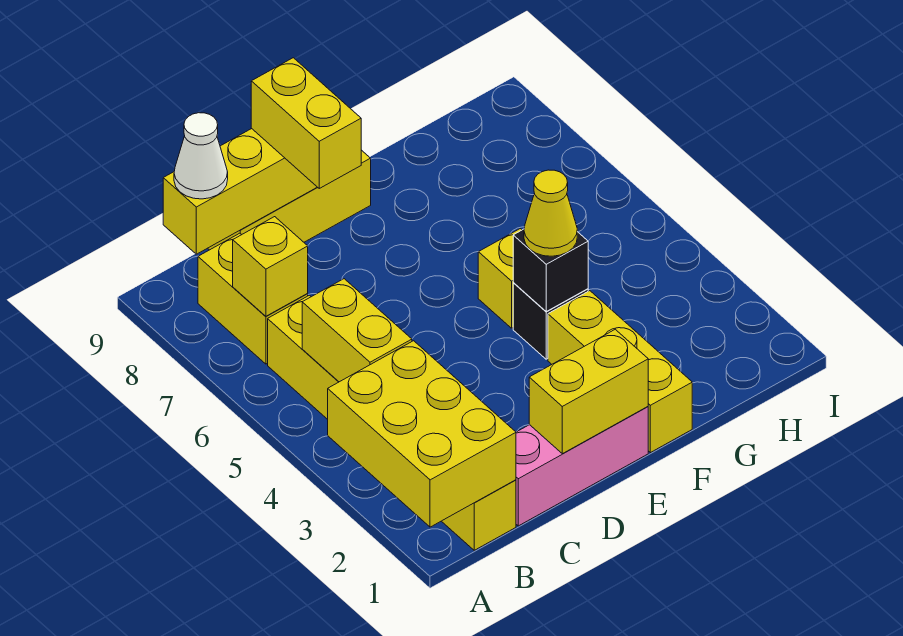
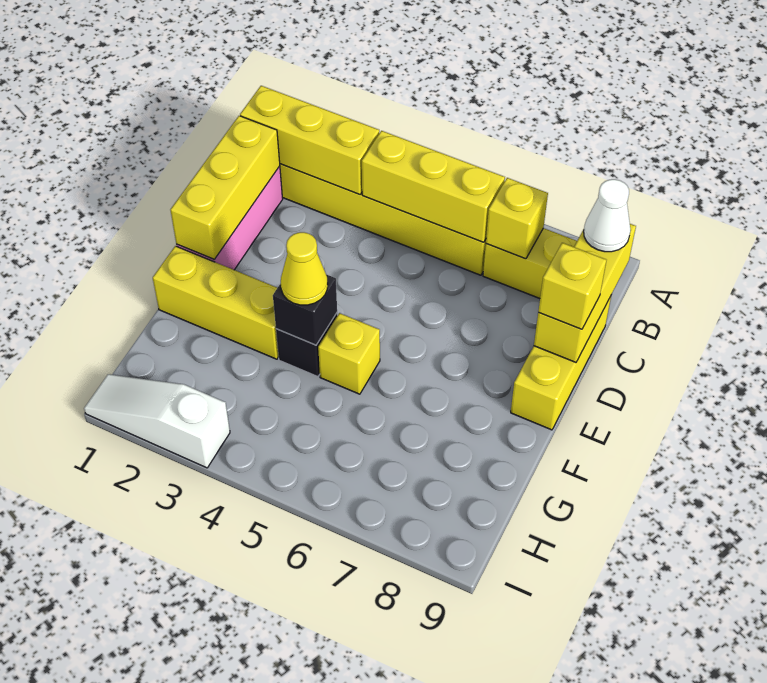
yellow brick A1:B3 level 2 -> yellow brick B1:B3 level 2
yellow brick B4:B5 level 2 -> yellow brick B4:B6 level 2
yellow brick D1:E1 level 2 -> yellow brick C1:E1 level 2
yellow brick D8:D9 level 3 -> yellow brick D9 level 3
none -> white slope I1:I3 level 1 top 3

